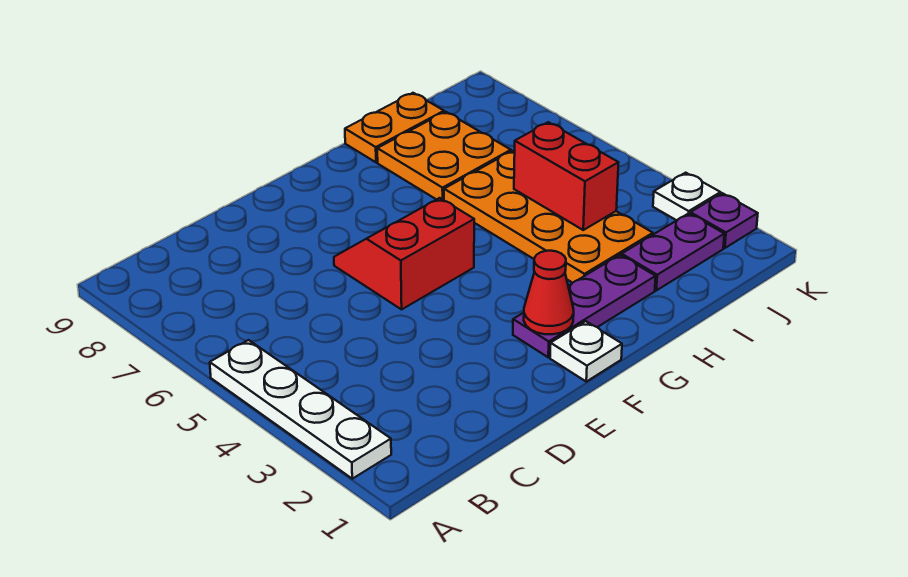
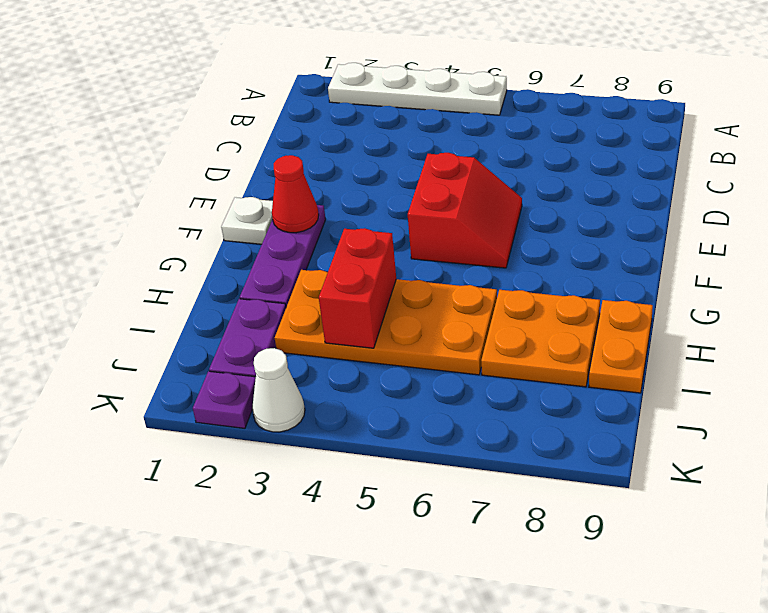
red brick I4:I5 level 2 -> red brick H4:I4 level 2
white plate K3 level 1 -> white cone K3 level 1

